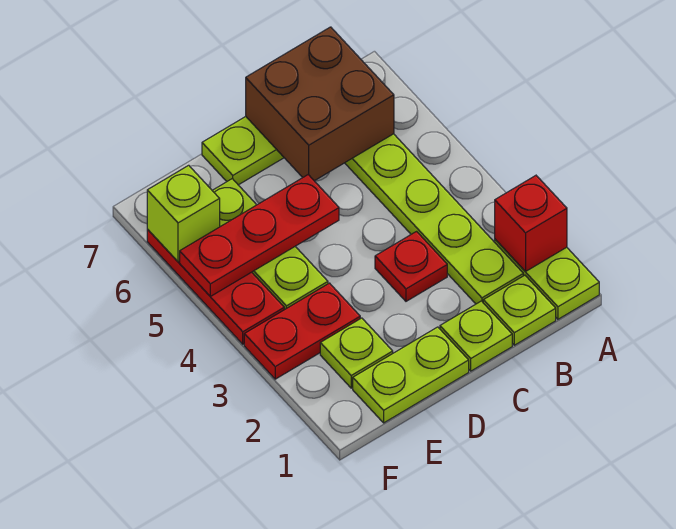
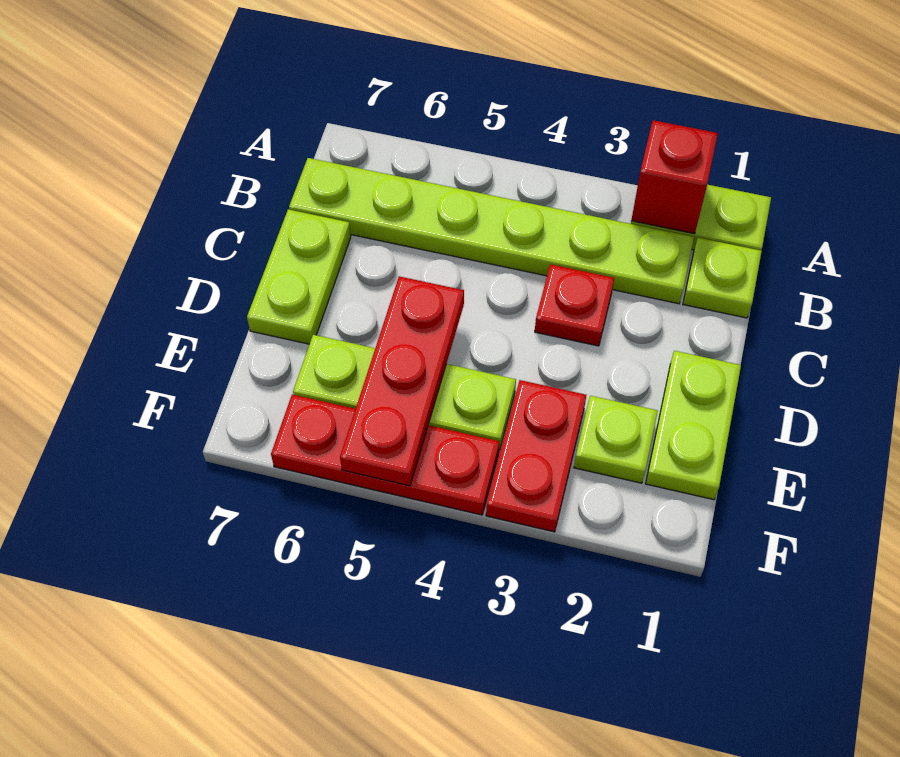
brown brick B6:C7 level 2 -> none
lime plate C1 level 1 -> none
lime brick F6 level 2 -> none

